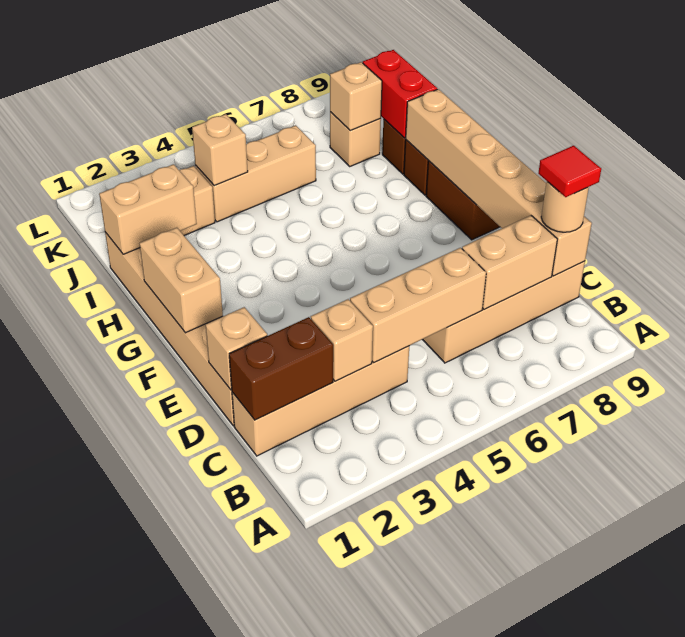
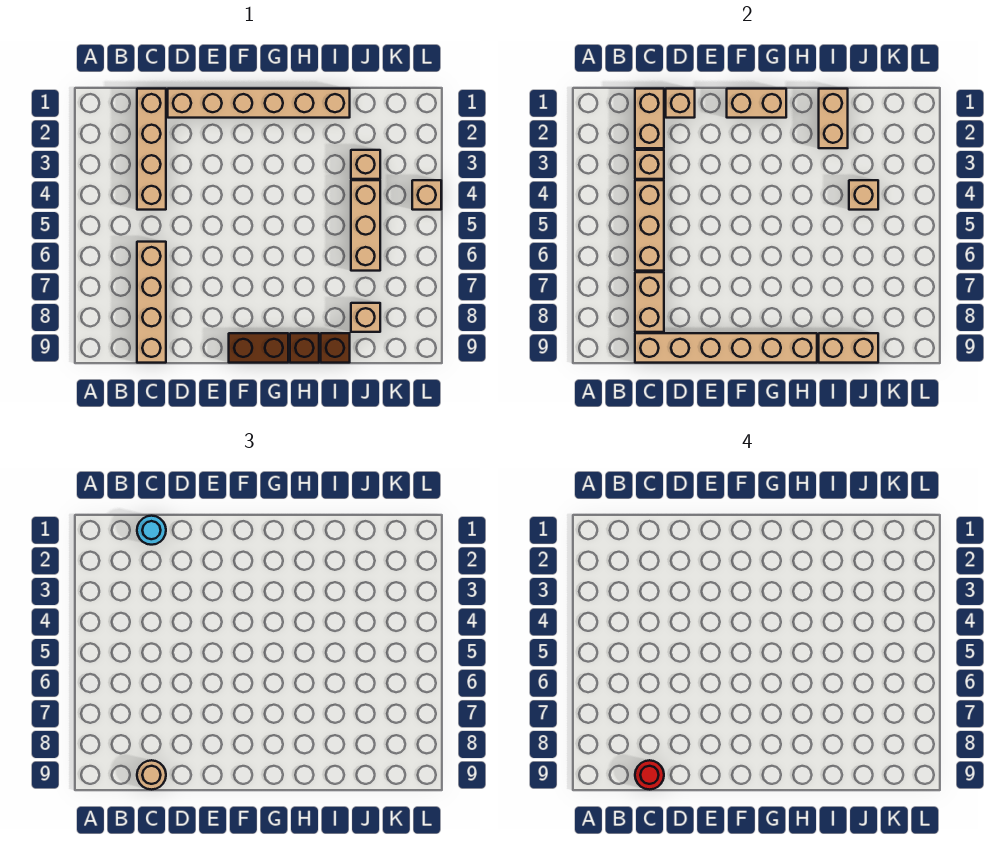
brown brick C1:C2 level 2 -> tan brick C1:C2 level 2
none -> cyan round brick C1 level 3
red tile C9 level 4 -> red round brick C9 level 4
red brick I9:J9 level 2 -> tan brick I9:J9 level 2
tan brick J8 level 2 -> tan brick L4 level 1

